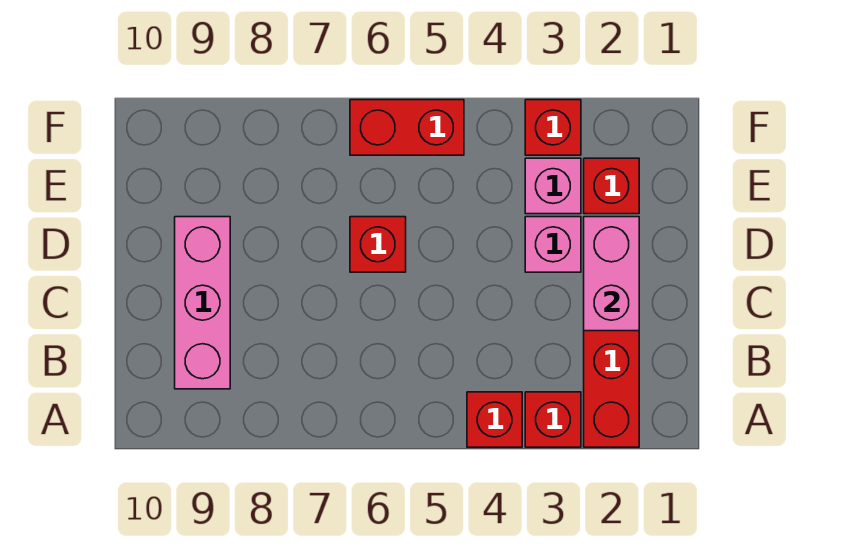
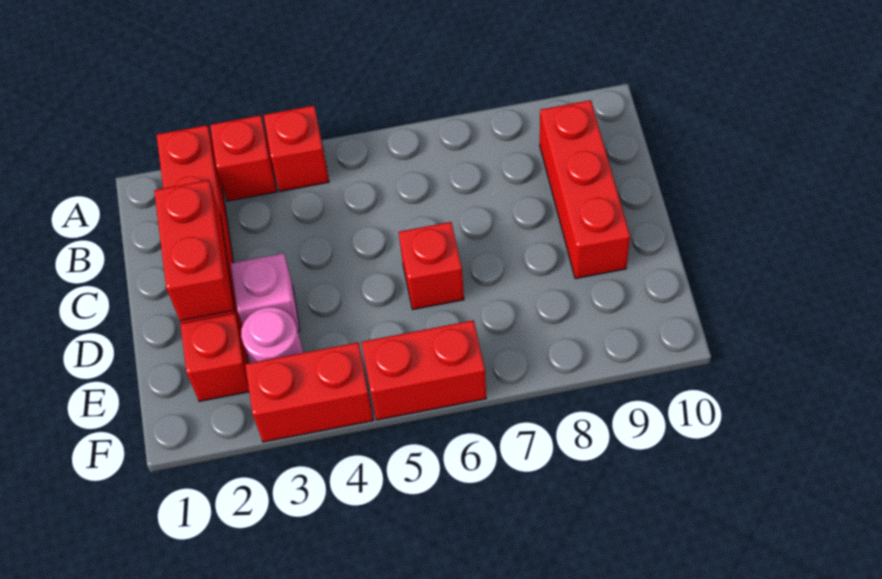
pink brick B9:D9 level 1 -> red brick B9:D9 level 1
pink brick C2:D2 level 2 -> red brick C2:D2 level 2
pink brick E3 level 1 -> pink round brick E3 level 1
red brick F3 level 1 -> red brick F3:F4 level 1

